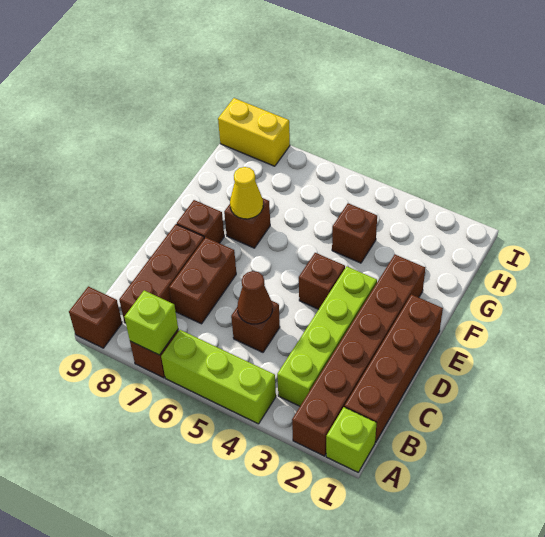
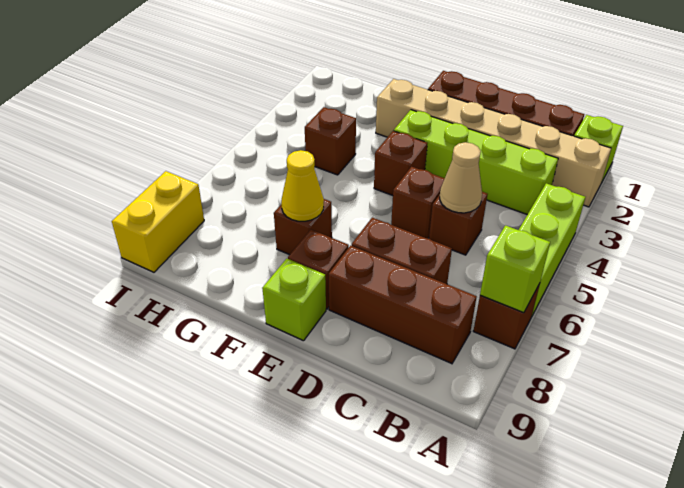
brown brick A2:F2 level 1 -> tan brick A2:F2 level 1
brown brick A9 level 1 -> brown brick D5 level 1
brown cone C5 level 2 -> tan cone C5 level 2
none -> lime brick E9 level 1

